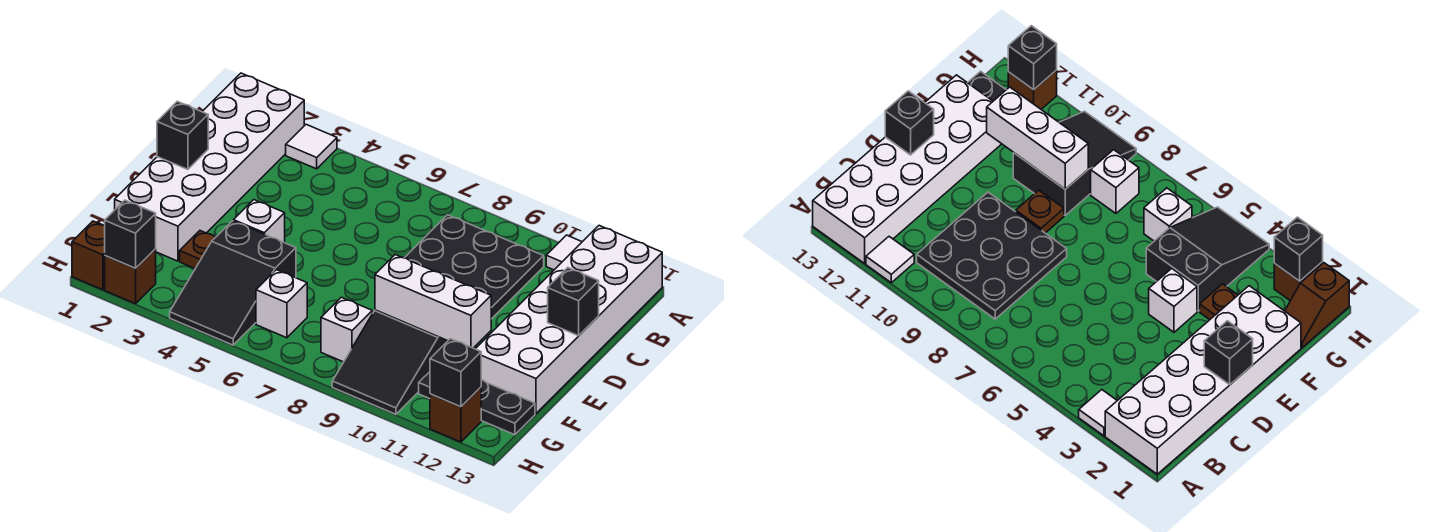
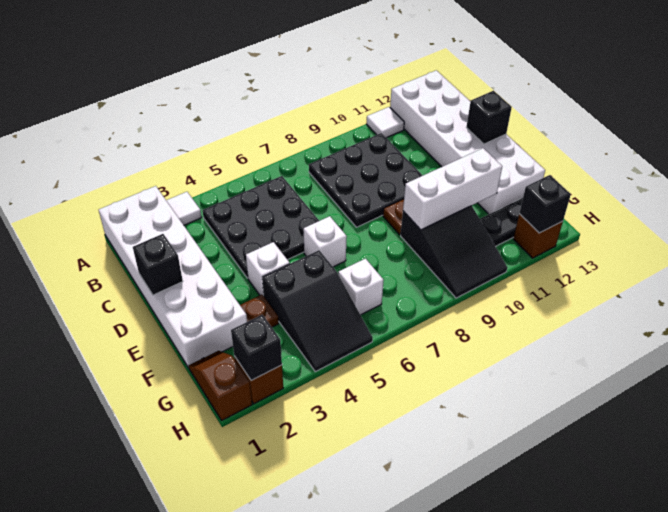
none -> black plate B4:D6 level 1
white brick G8 level 1 -> white brick E6 level 1

